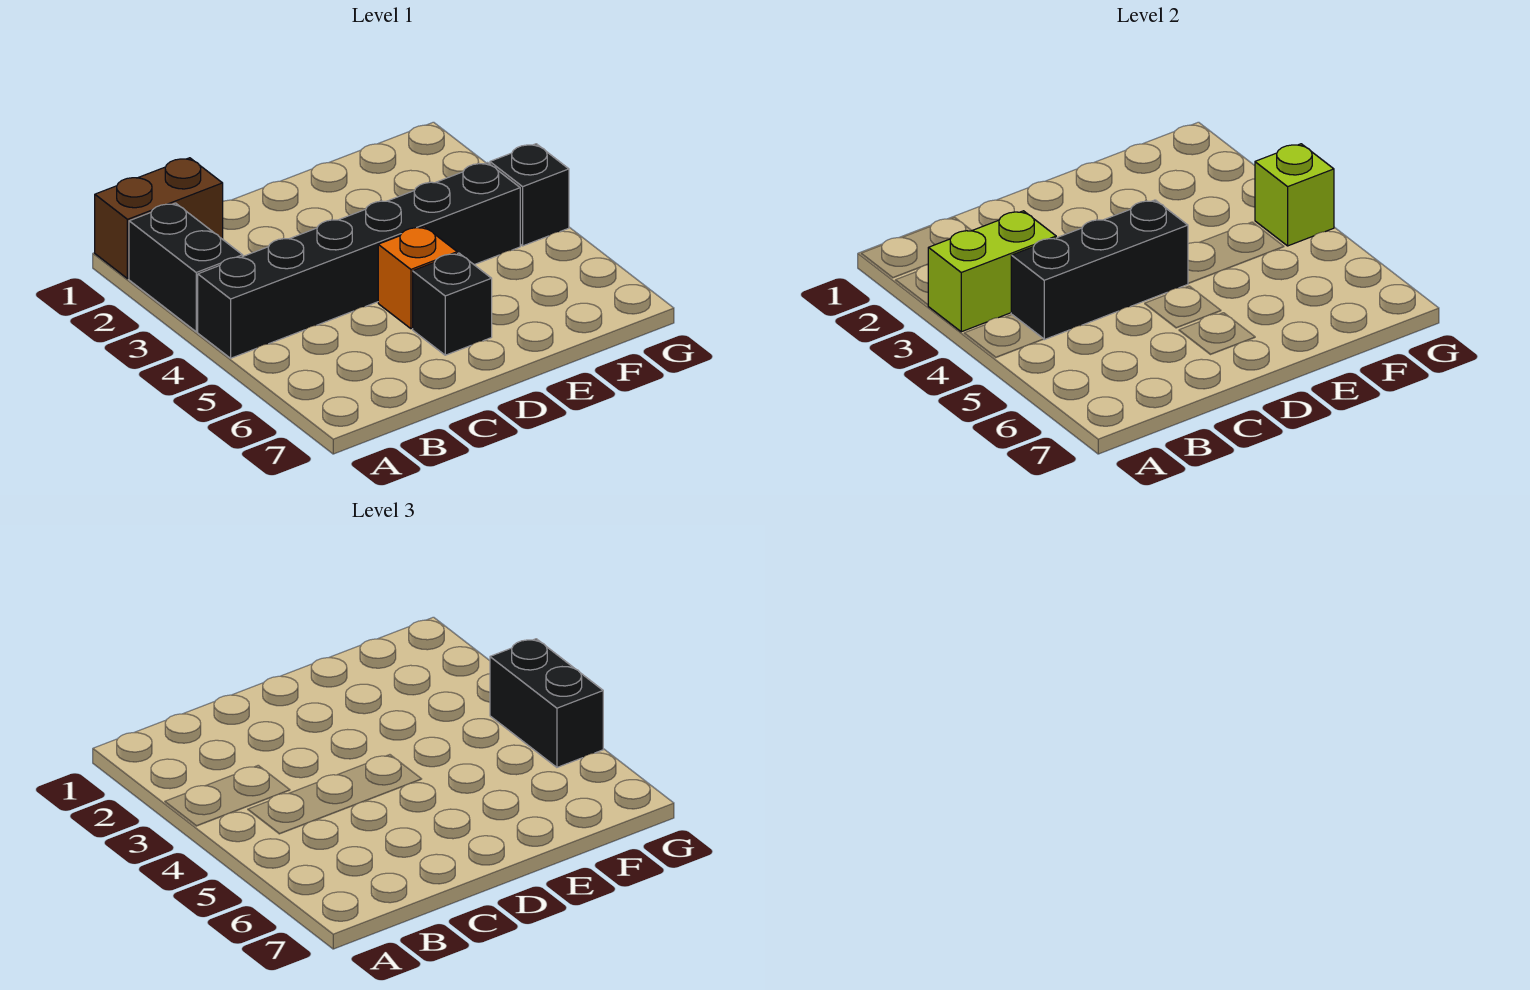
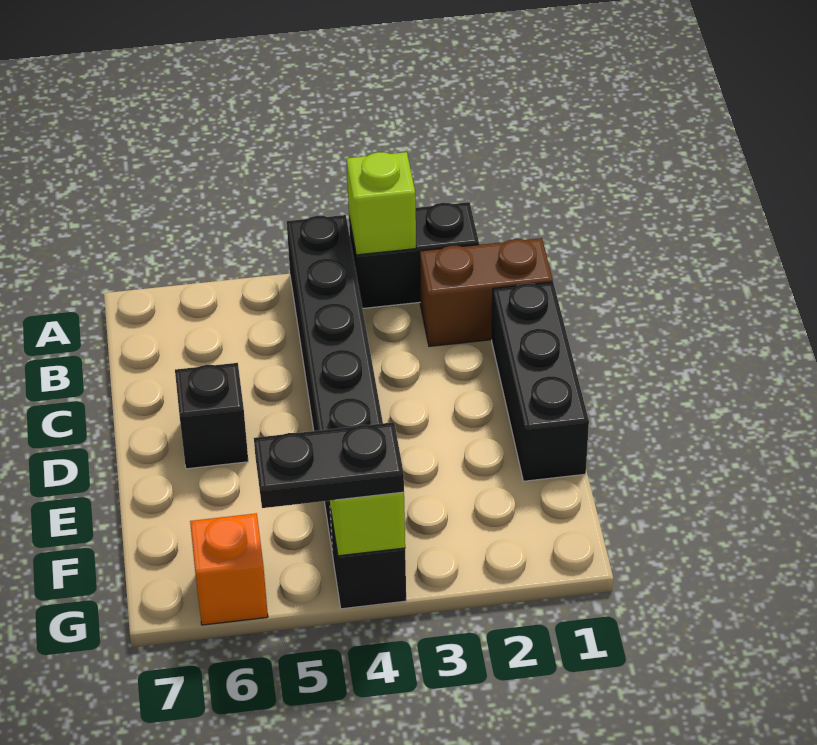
brown brick A1:B1 level 1 -> brown brick B1:B2 level 1
lime brick A3:B3 level 2 -> lime brick A3 level 2
black brick B4:D4 level 2 -> black brick C1:E1 level 1
orange brick D5 level 1 -> orange brick G6 level 1
black brick G4:G5 level 3 -> black plate G4:G5 level 3

